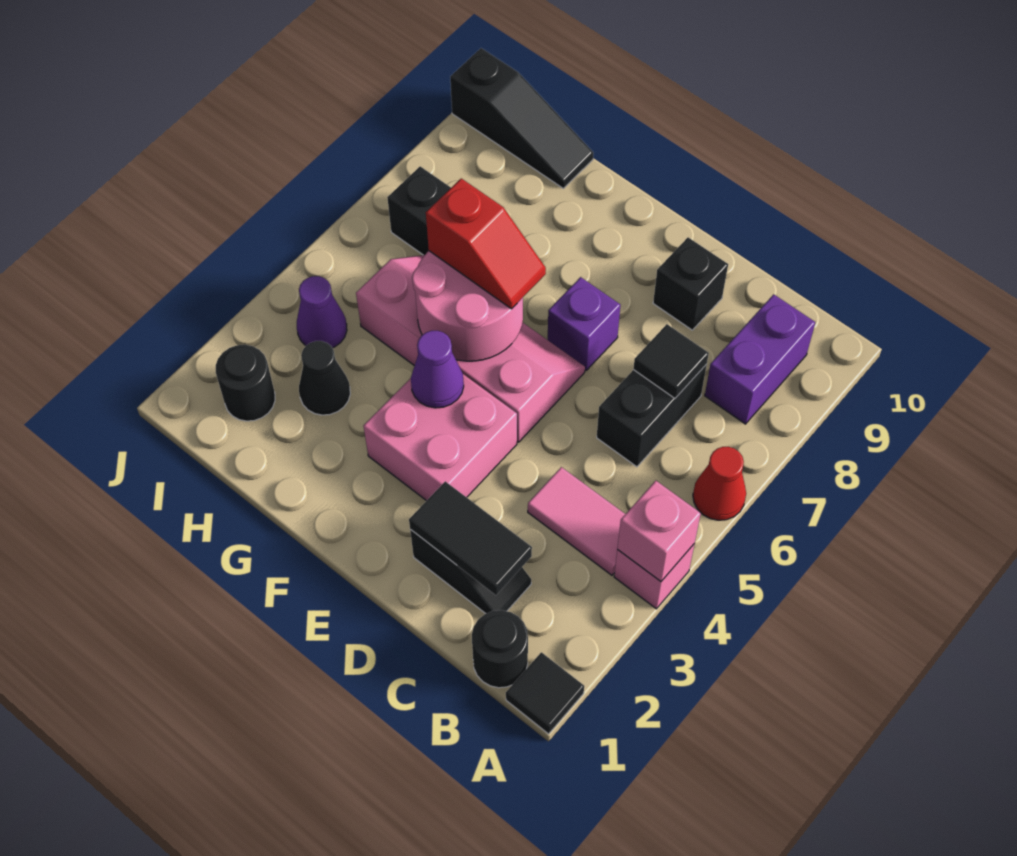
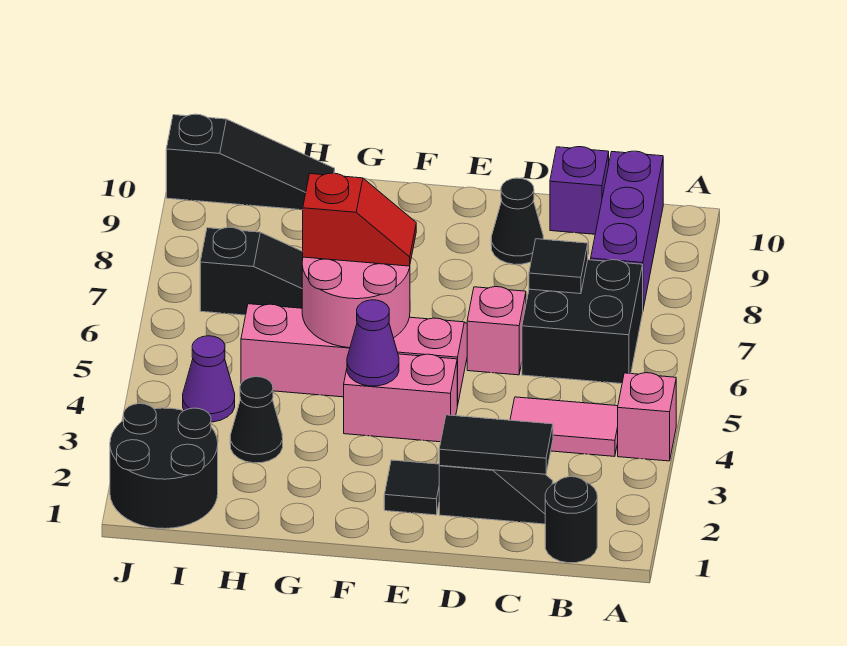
black tile A1 level 1 -> black tile E2 level 1
pink brick A4 level 2 -> pink brick D6 level 1
red cone A6 level 1 -> none
purple brick B8:B9 level 1 -> purple brick B8:B10 level 1
black brick C6:C7 level 1 -> black brick B6:C7 level 1
black brick D9 level 1 -> black cone D9 level 1
pink brick E3:F4 level 1 -> pink brick E4:F4 level 1
purple brick E7 level 1 -> purple brick C10 level 1
black round brick I2 level 1 -> black round brick I1:J2 level 1

